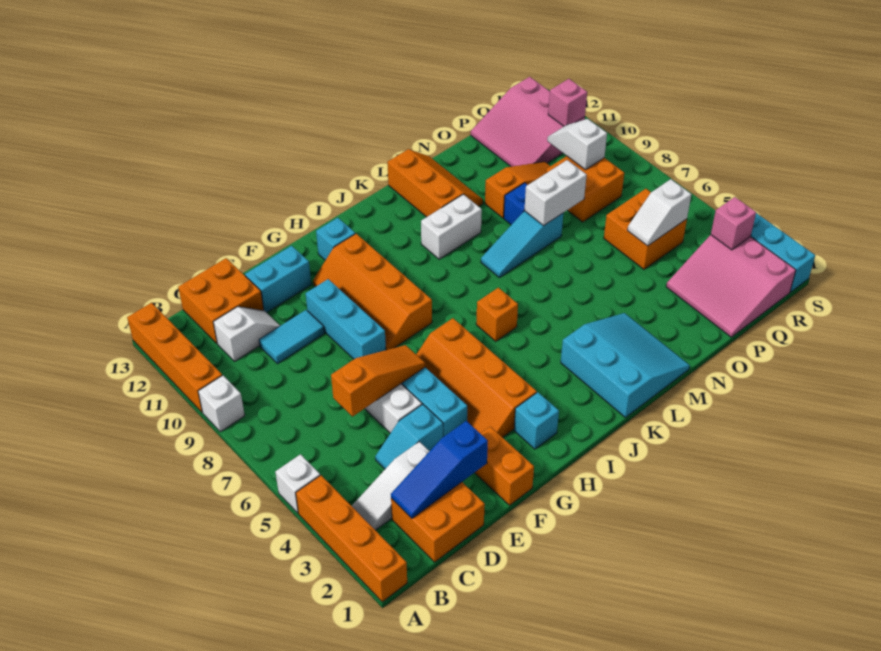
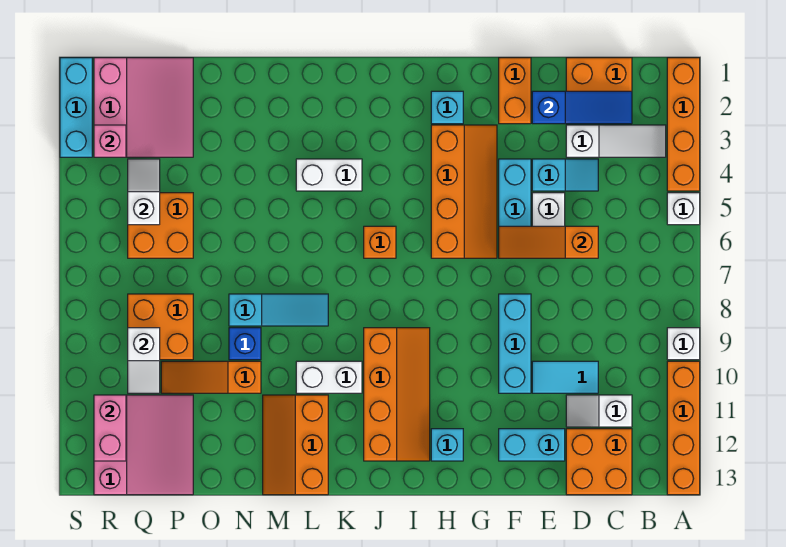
orange slope G8:H11 level 1 top H -> orange slope I9:J12 level 1 top J
cyan slope K1:M3 level 1 top K -> none
white brick N8:O8 level 2 -> white brick K4:L4 level 1
white slope P5:Q5 level 2 top Q -> white slope Q4:Q5 level 2 top 5
pink brick R11 level 2 -> pink brick R11:R12 level 2

